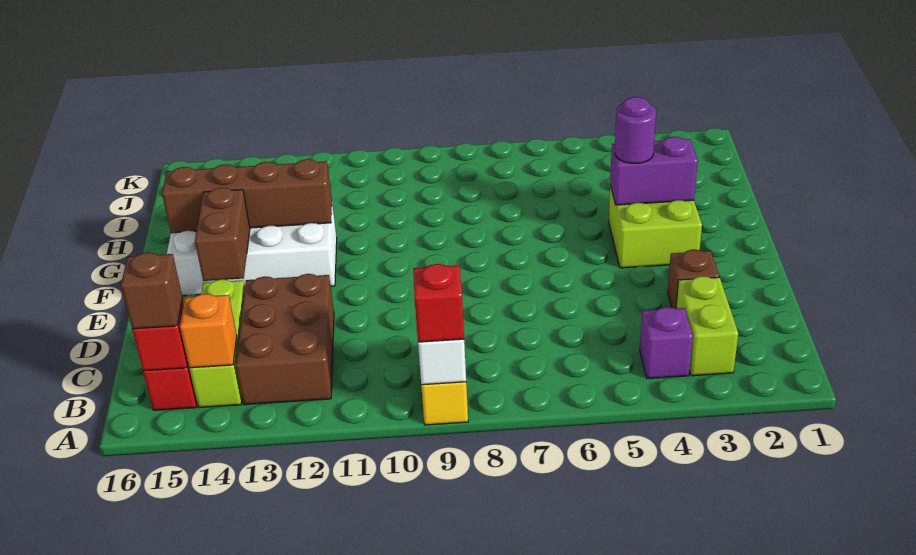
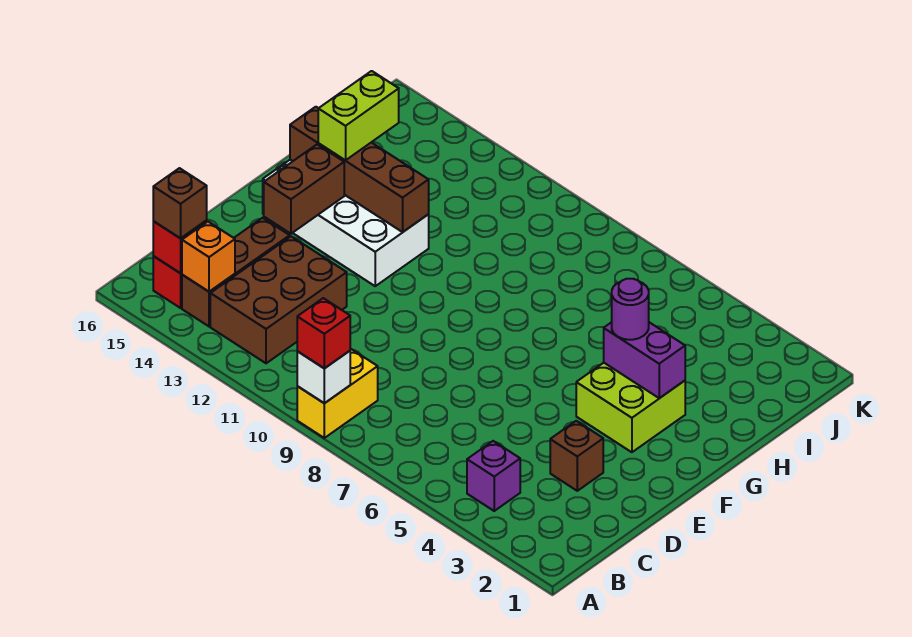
lime brick B3:C3 level 1 -> lime brick G14:H14 level 3
lime brick B14:D14 level 1 -> brown brick B14:D14 level 1

